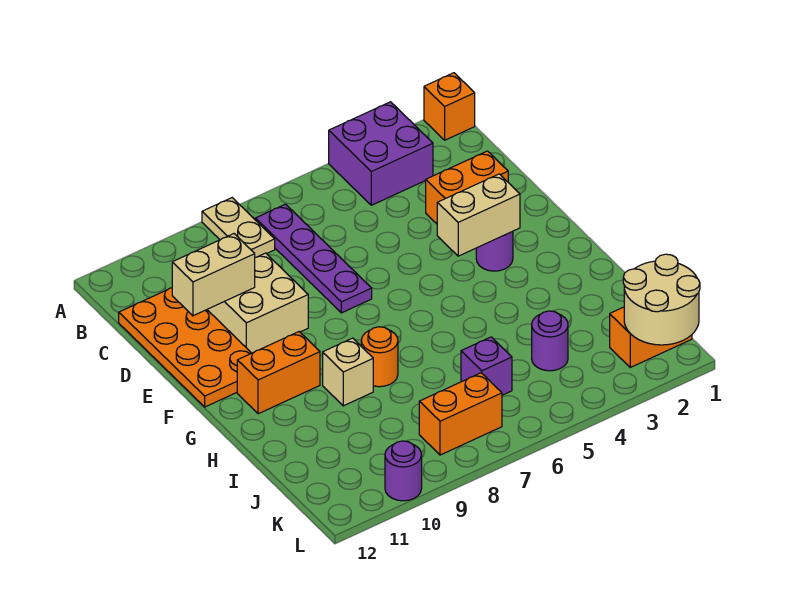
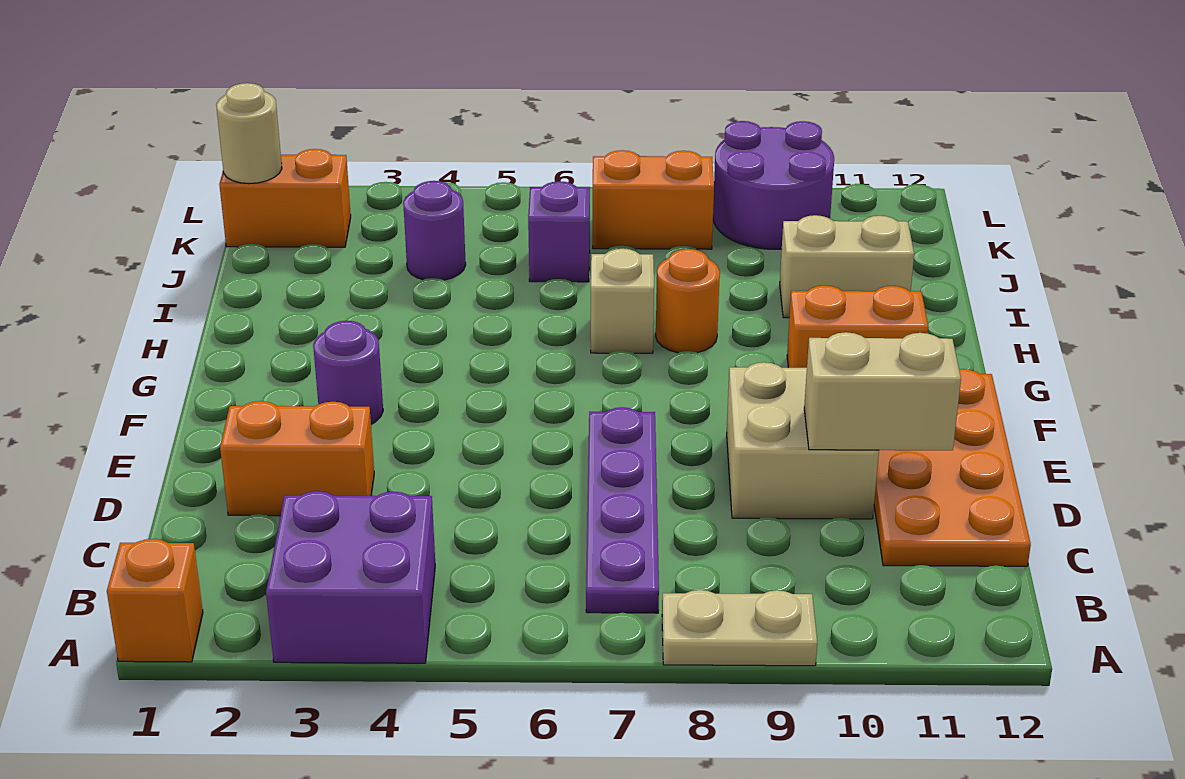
tan plate A8:B8 level 1 -> tan plate A8:A9 level 1
tan brick F3:F4 level 2 -> tan brick I10:I11 level 1
tan brick H9 level 1 -> tan brick H7 level 1
tan round brick K1:L2 level 2 -> tan round brick K1 level 2
purple round brick L10 level 1 -> purple round brick K9:L10 level 1

